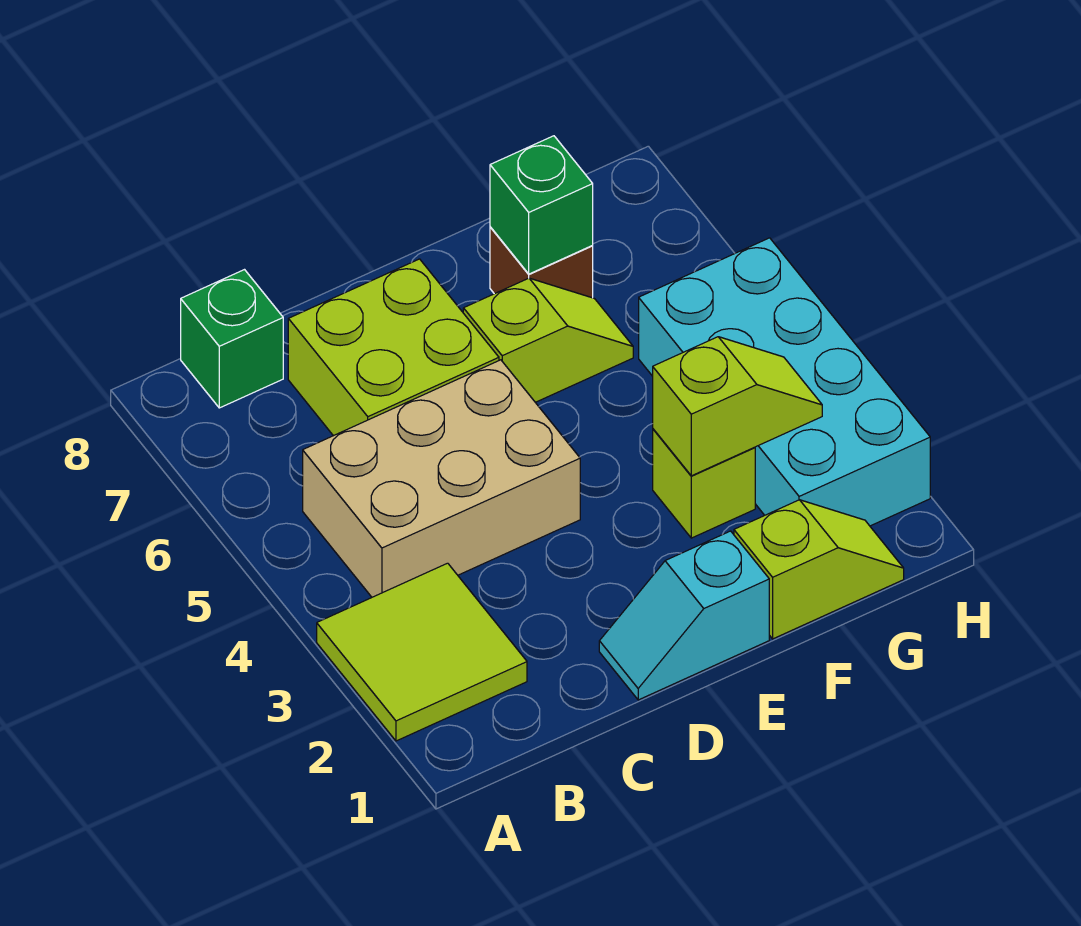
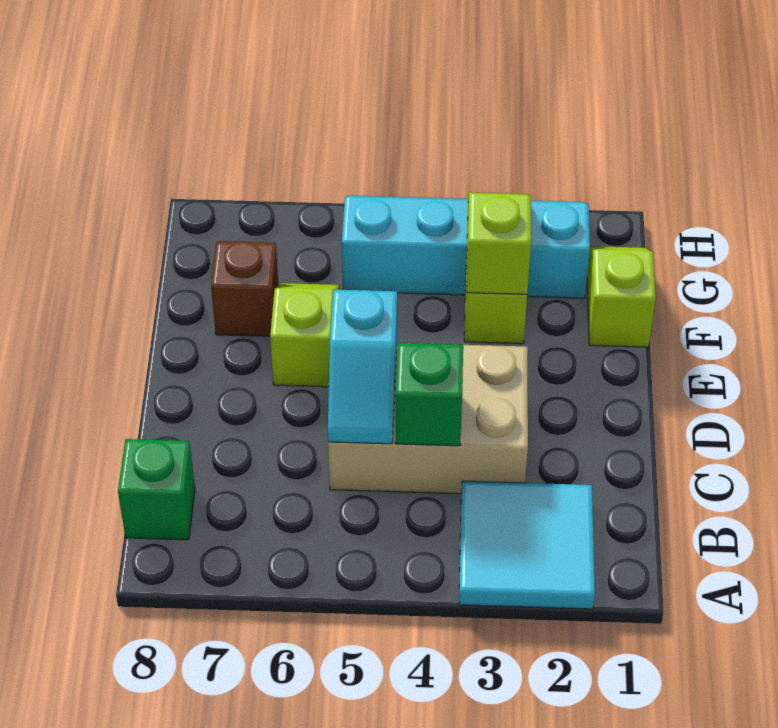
lime tile A2:B3 level 1 -> cyan tile A2:B3 level 1
tan brick B4:D5 level 1 -> tan brick C3:D5 level 1
lime brick C6:D7 level 1 -> none
cyan slope D1:E1 level 1 top E -> cyan slope C5:D5 level 2 top D
green brick F7 level 2 -> green brick C4 level 2
cyan brick G2:H5 level 1 -> cyan slope G2:H5 level 1 top G

